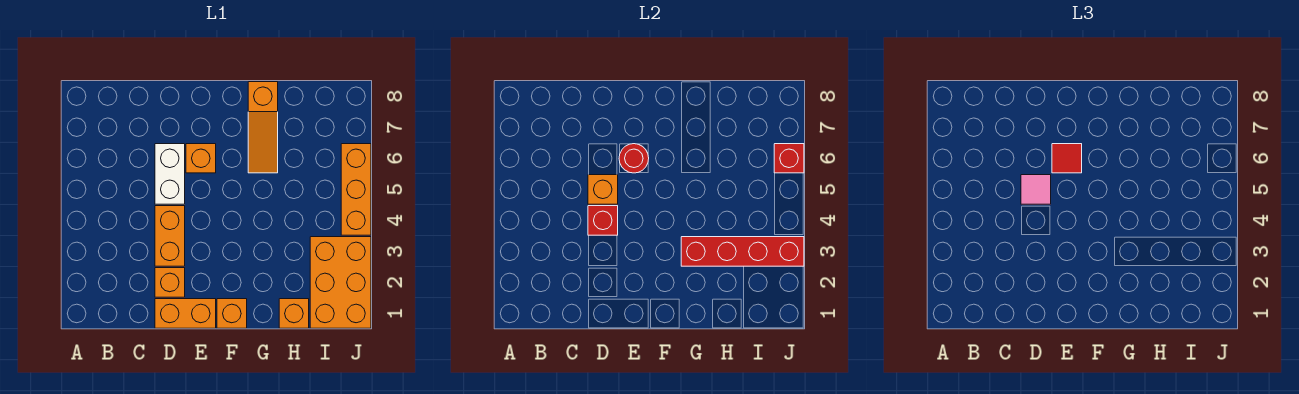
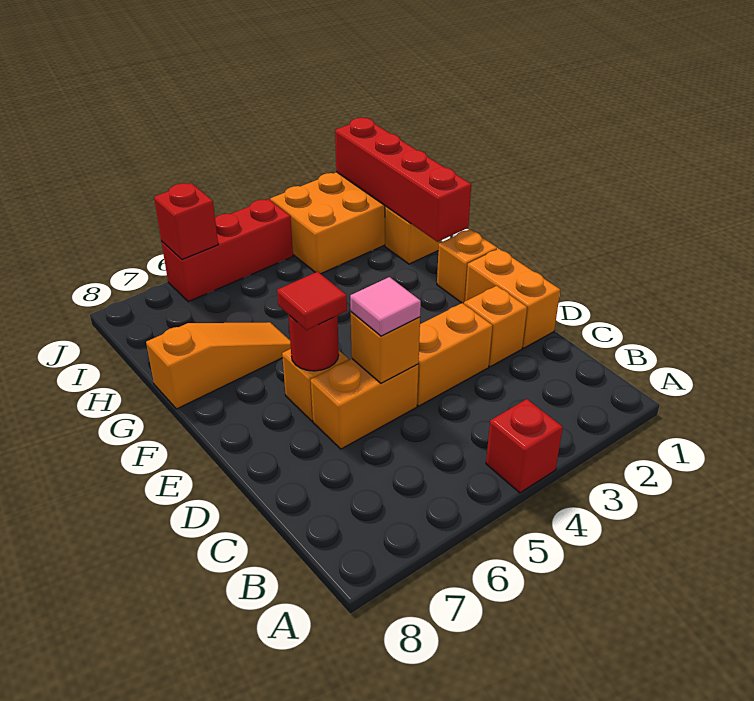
red brick D4 level 2 -> red brick A4 level 1
white brick D5:D6 level 1 -> orange brick D5:D6 level 1
red brick G3:J3 level 2 -> red brick G1:J1 level 2
orange brick J4:J6 level 1 -> red brick J4:J6 level 1

